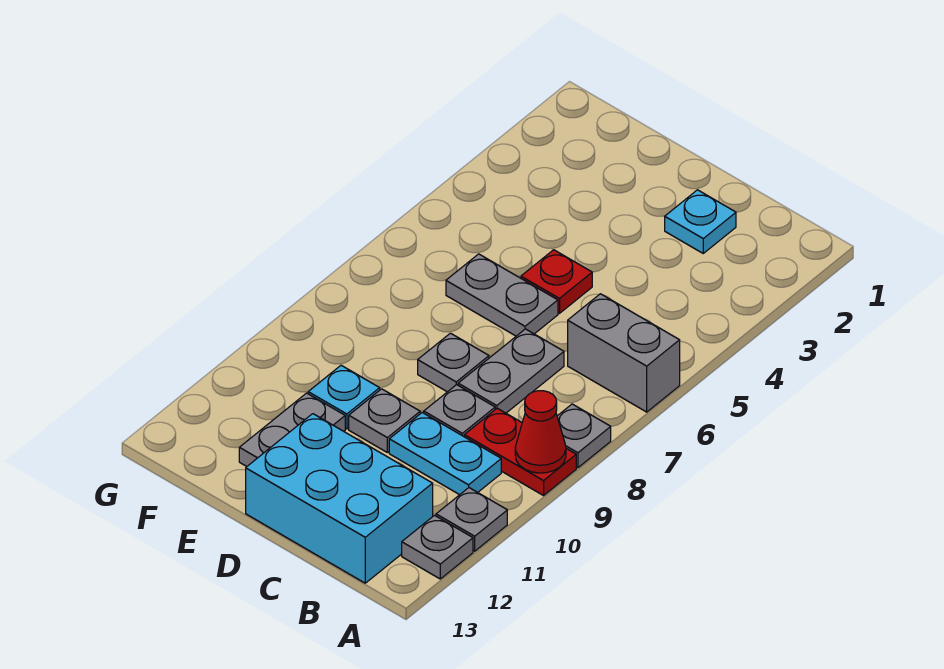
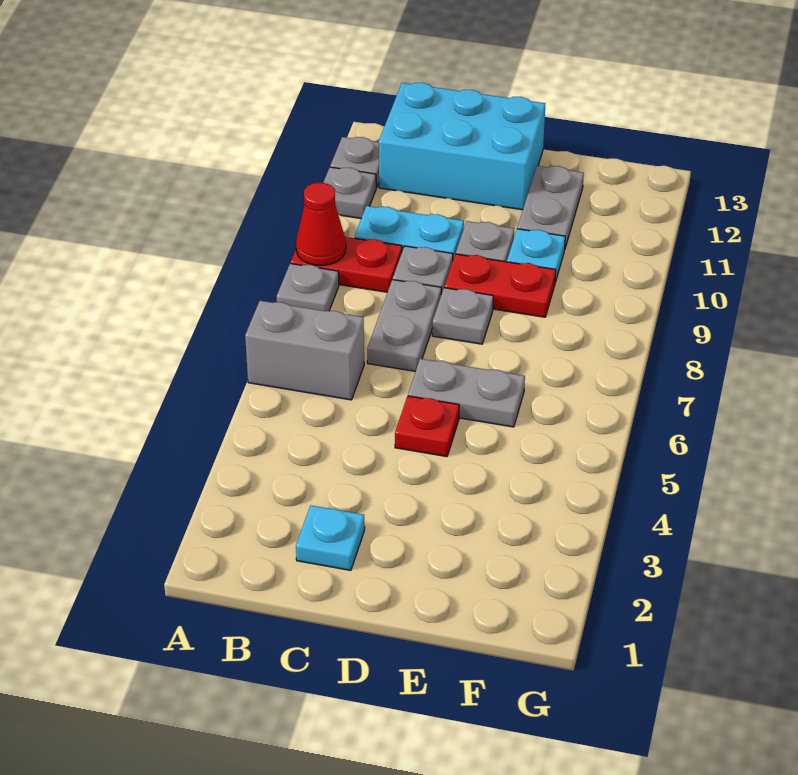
none -> red plate D9:E9 level 1

